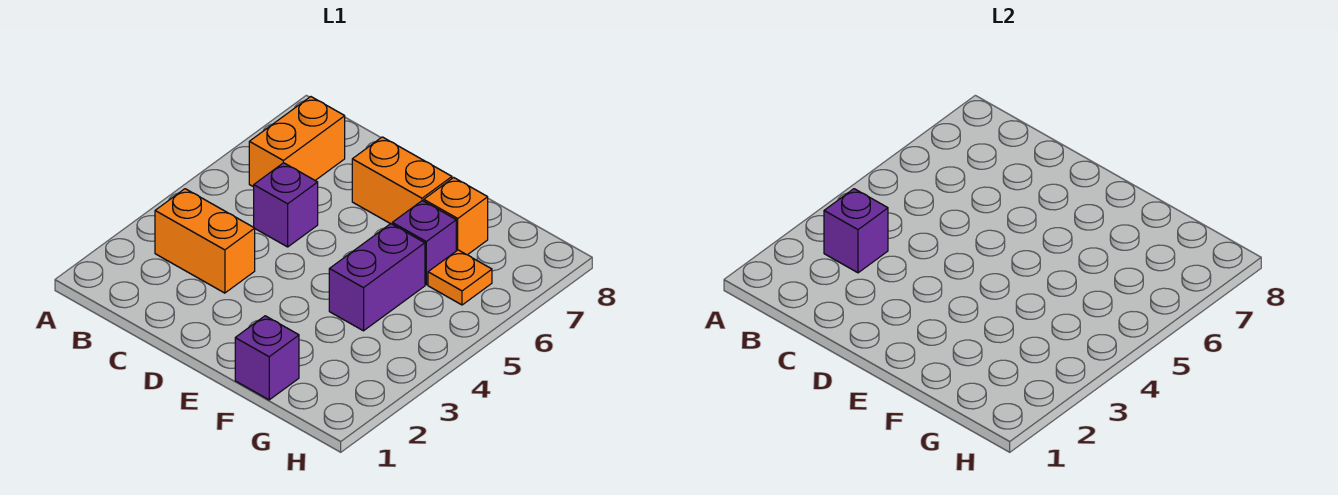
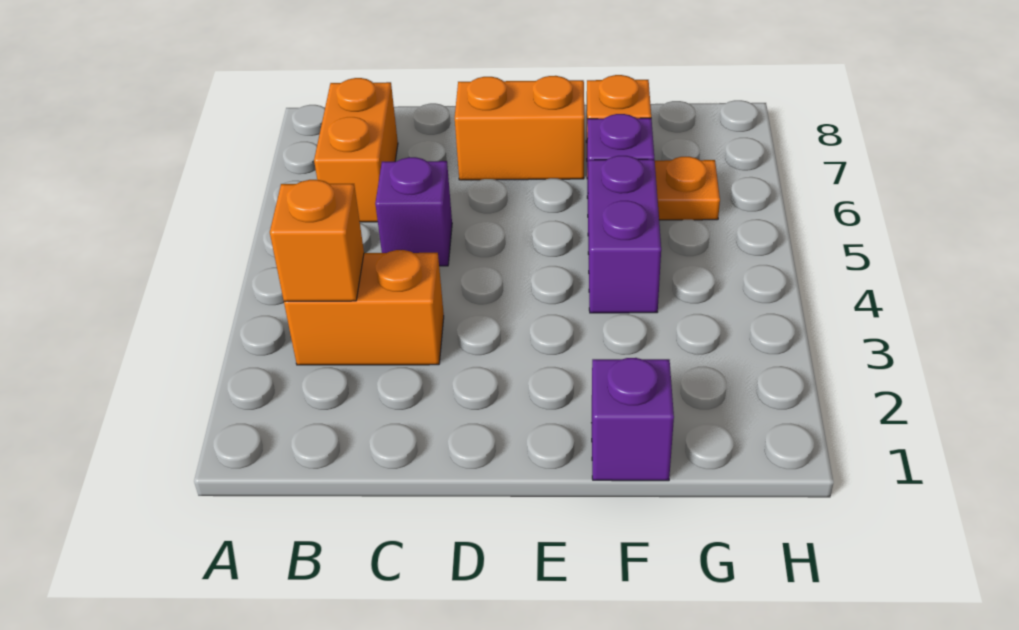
purple brick B3 level 2 -> orange brick B3 level 2

